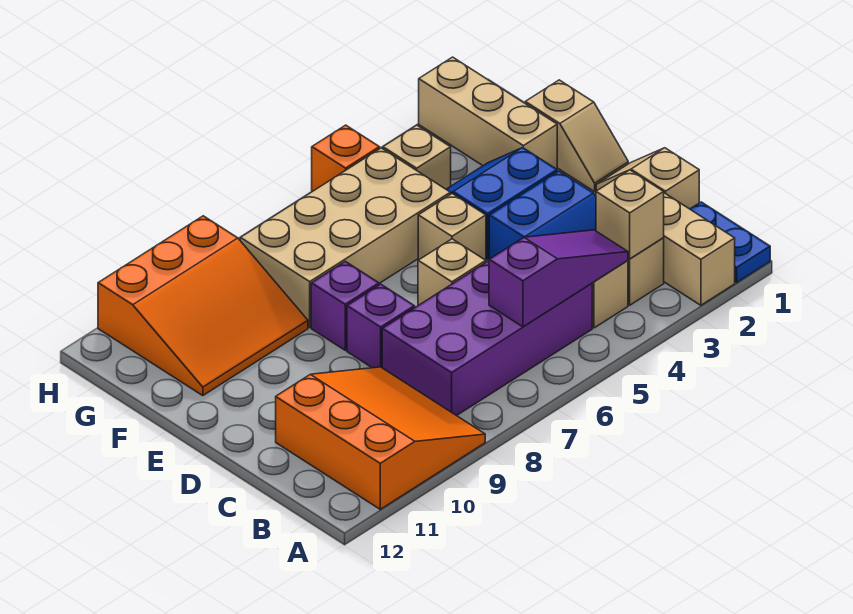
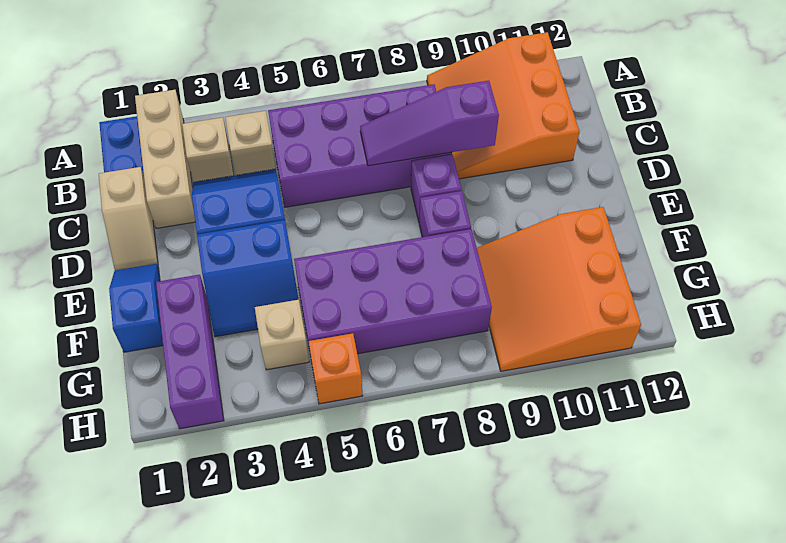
tan brick B3 level 2 -> none
purple slope B4:B6 level 2 top 6 -> purple slope C7:C9 level 2 top 9
tan brick D6 level 1 -> none
tan slope E1:F1 level 1 top F -> blue slope E1:F1 level 1 top F
tan brick E5 level 1 -> none
tan brick F2:H2 level 1 -> purple brick F2:H2 level 1
tan brick F5:G8 level 1 -> purple brick F5:G8 level 1
orange slope F9:H11 level 1 top H -> orange slope F9:H11 level 1 top 11

